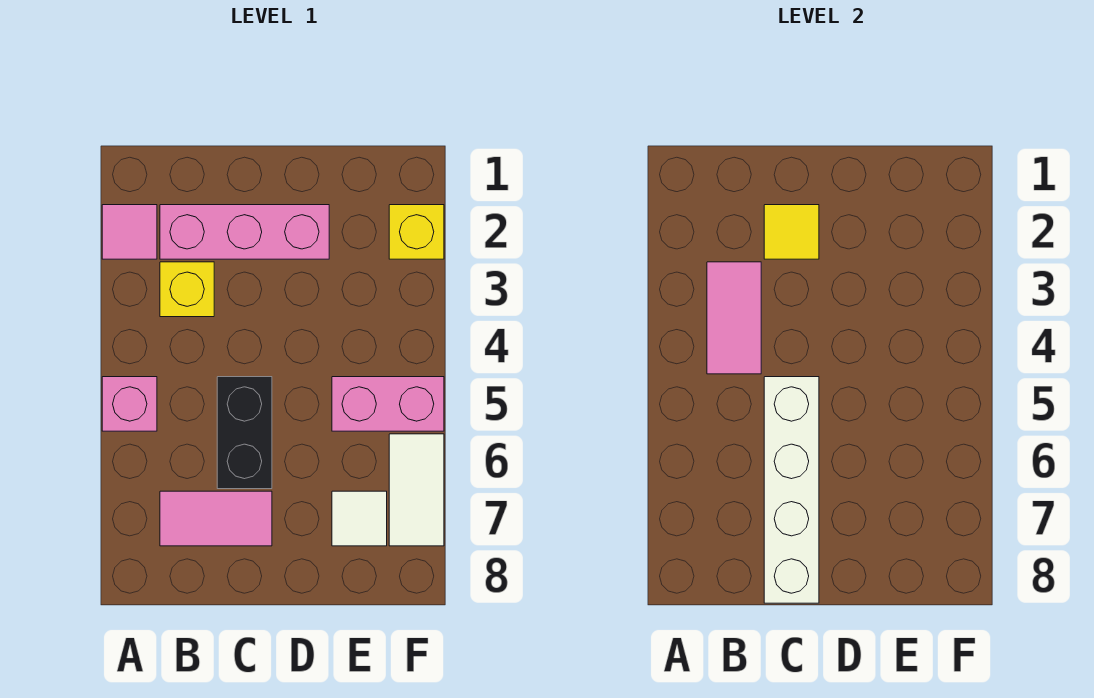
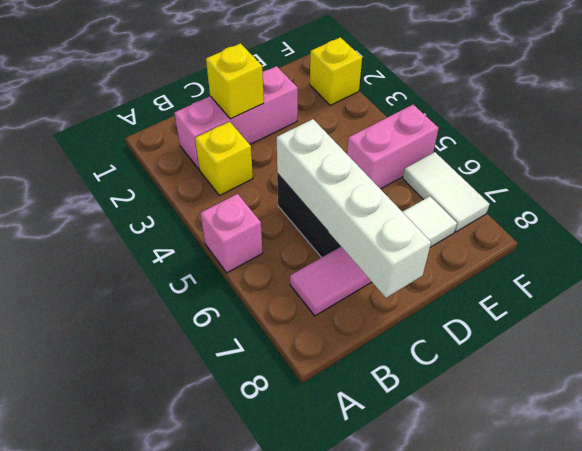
pink tile A2 level 1 -> none
pink tile B3:B4 level 2 -> none
yellow tile C2 level 2 -> yellow brick C2 level 2

